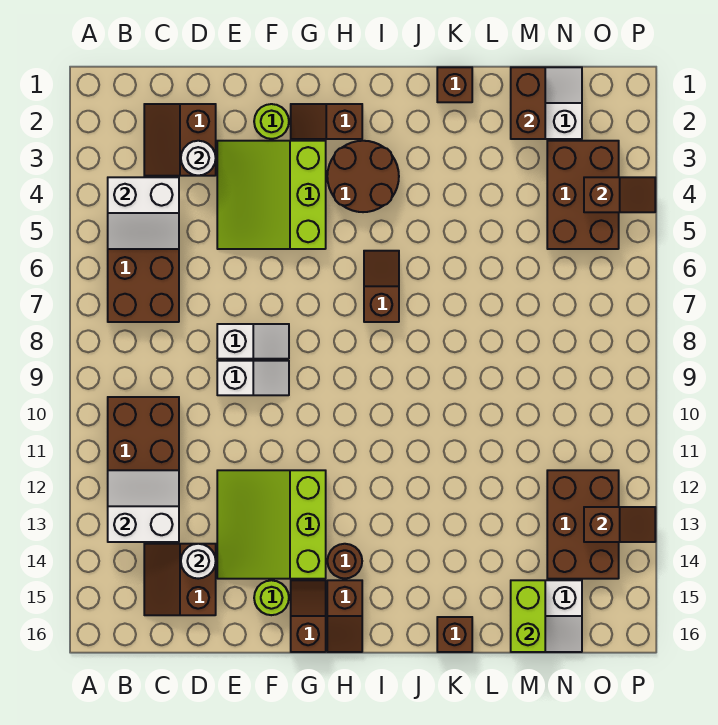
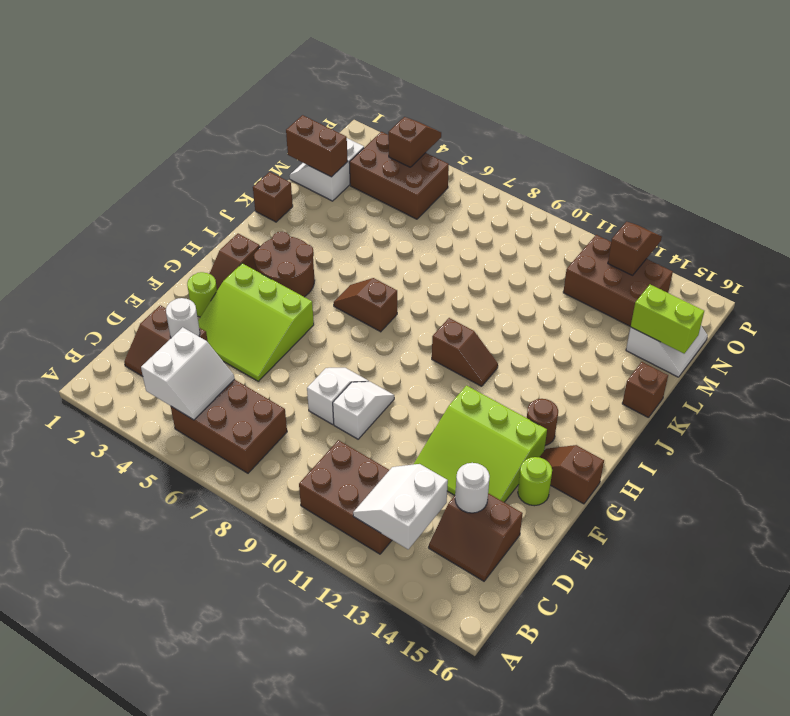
brown slope H15:H16 level 1 top 15 -> brown slope I10:I11 level 1 top 10

